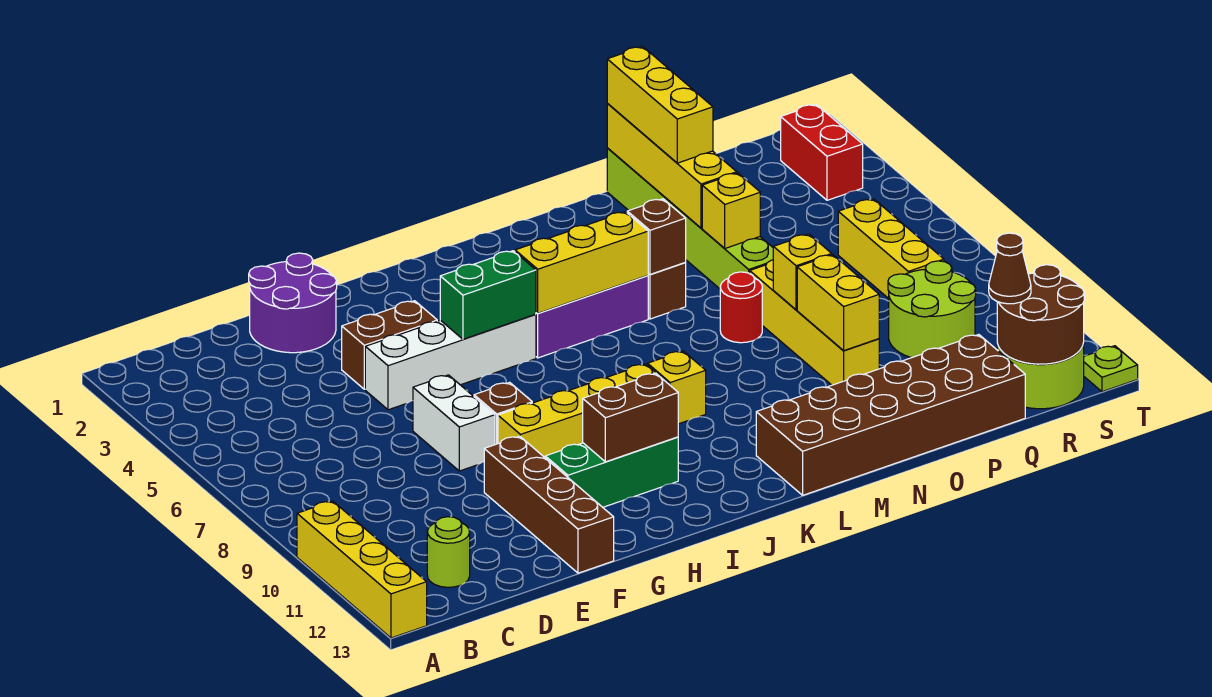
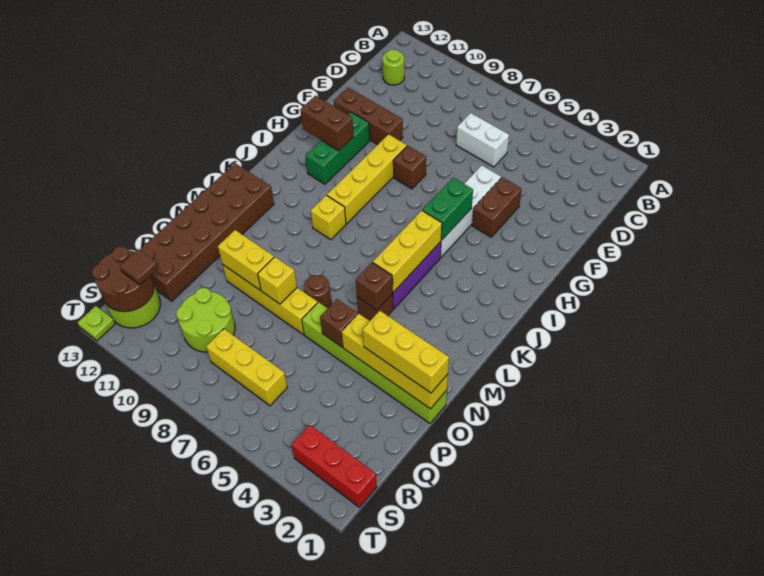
yellow brick A10:A13 level 1 -> none
purple round brick E1:F2 level 1 -> none
white brick F7:F8 level 1 -> white brick D6:D7 level 1
brown brick F10:F13 level 1 -> brown brick F10:F12 level 1
brown brick H11:I11 level 2 -> brown brick H11:H12 level 2
red round brick N7 level 1 -> brown round brick N7 level 1
yellow brick O5 level 2 -> brown brick O5 level 2
brown cone R12 level 3 -> brown tile R12 level 3
red brick S2:S3 level 1 -> red brick S1:S3 level 1

